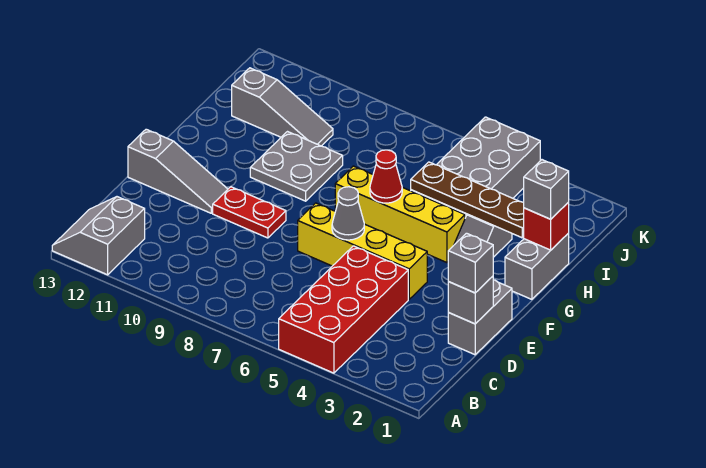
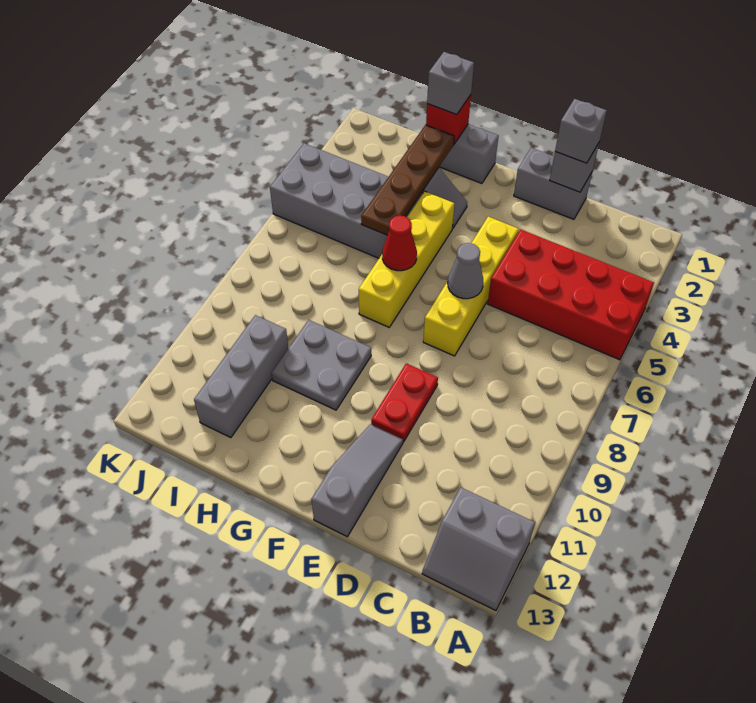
grey slope I10:I12 level 1 top 12 -> grey brick I10:I12 level 1

